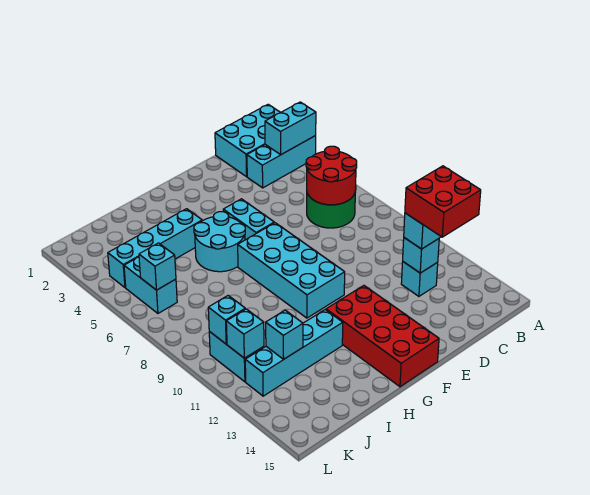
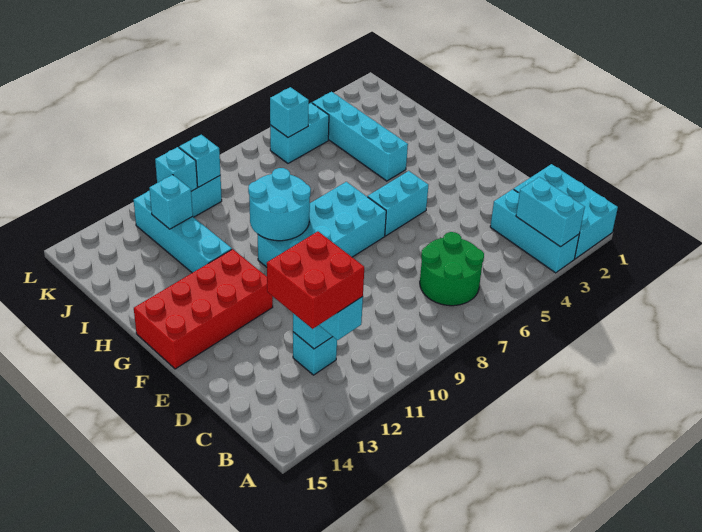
red round brick B6:C7 level 2 -> none
cyan round brick G5:H6 level 1 -> cyan round brick G9:H10 level 2

